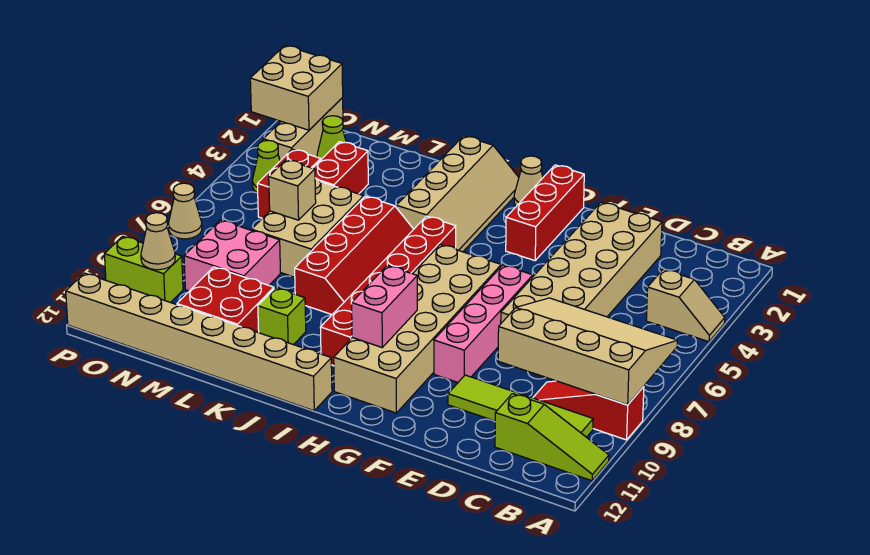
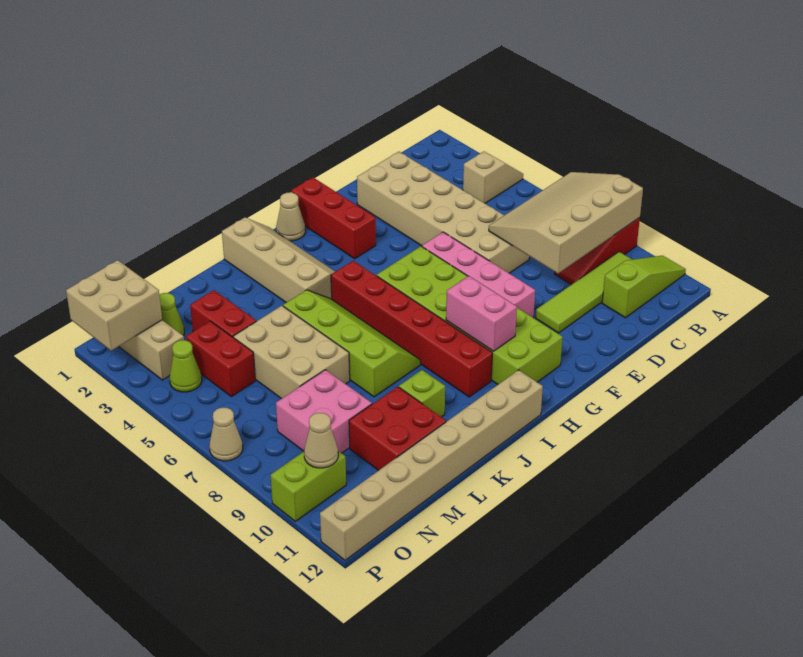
tan brick G6:H11 level 1 -> lime brick G6:H11 level 1
red slope J5:K8 level 1 top K -> lime slope J5:K8 level 1 top K
tan brick M6 level 2 -> none

